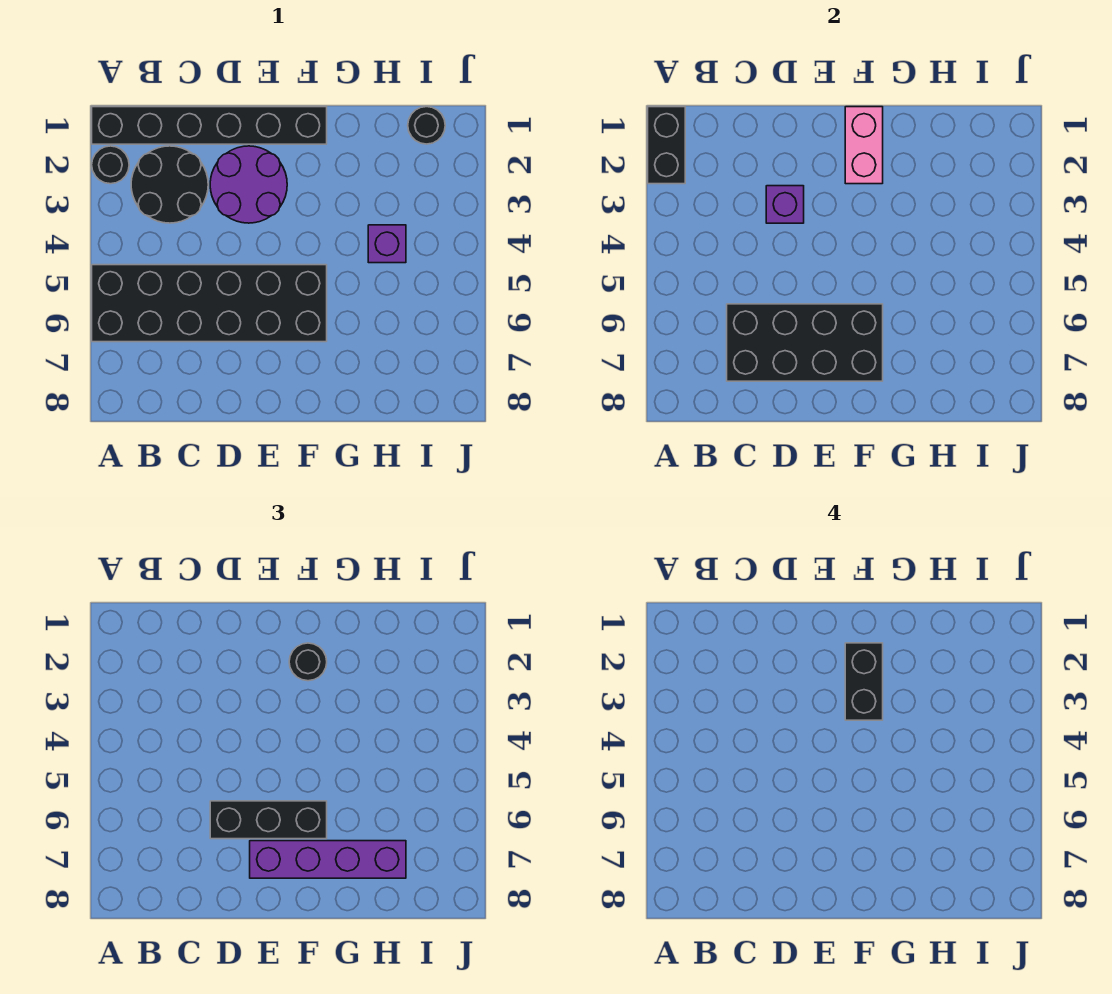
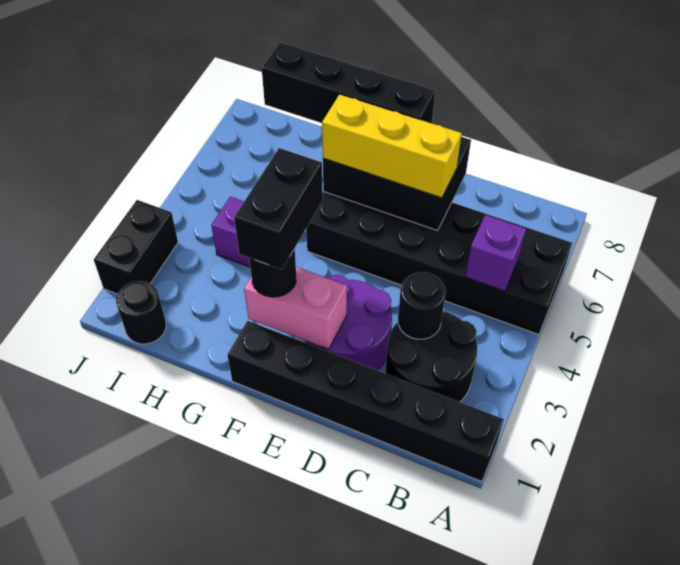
black brick A1:A2 level 2 -> black brick J2:J3 level 1
black round brick A2 level 1 -> black round brick C3 level 2
black brick C6:F7 level 2 -> black brick D6:F7 level 2
purple brick D3 level 2 -> purple brick B5 level 2
black brick D6:F6 level 3 -> yellow brick D6:F6 level 3
purple brick E7:H7 level 3 -> black brick E7:H7 level 3
pink brick F1:F2 level 2 -> pink brick E2:F2 level 2

